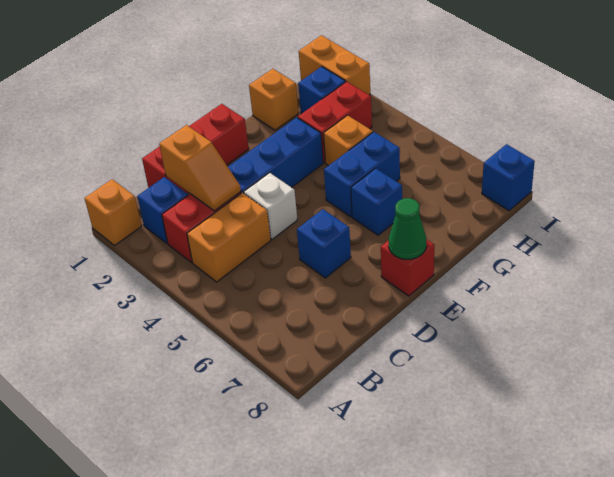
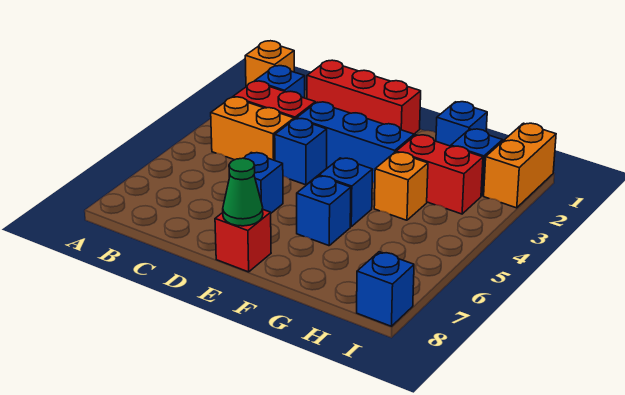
orange slope C2:C3 level 2 top 2 -> none
white brick D4 level 1 -> blue brick D4 level 1
blue brick F5:G5 level 1 -> blue brick F5 level 1
orange brick G1 level 1 -> blue brick G1 level 1

